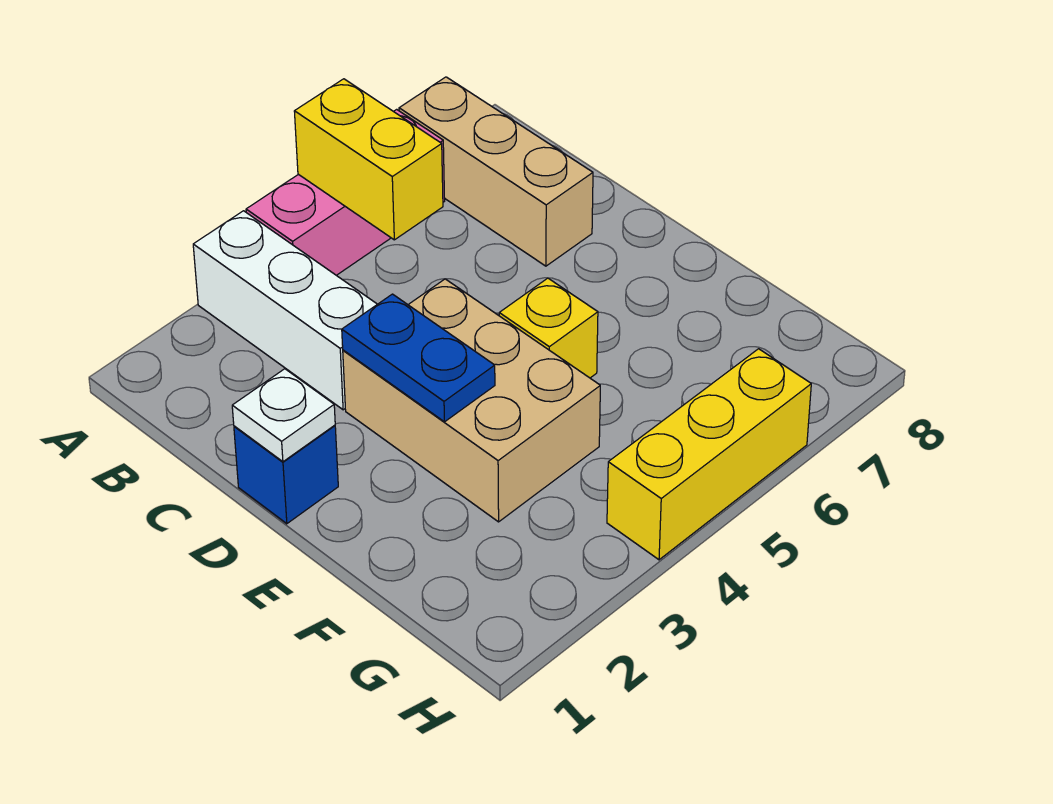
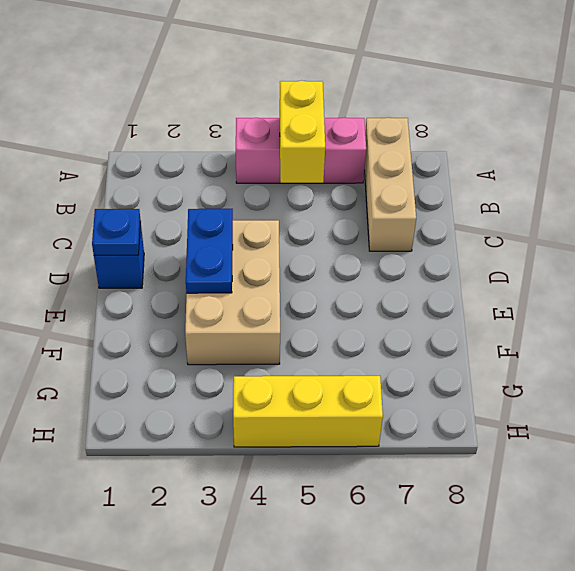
white brick A3:C3 level 1 -> none
white plate D1 level 2 -> blue plate D1 level 2
yellow brick E5 level 1 -> none

